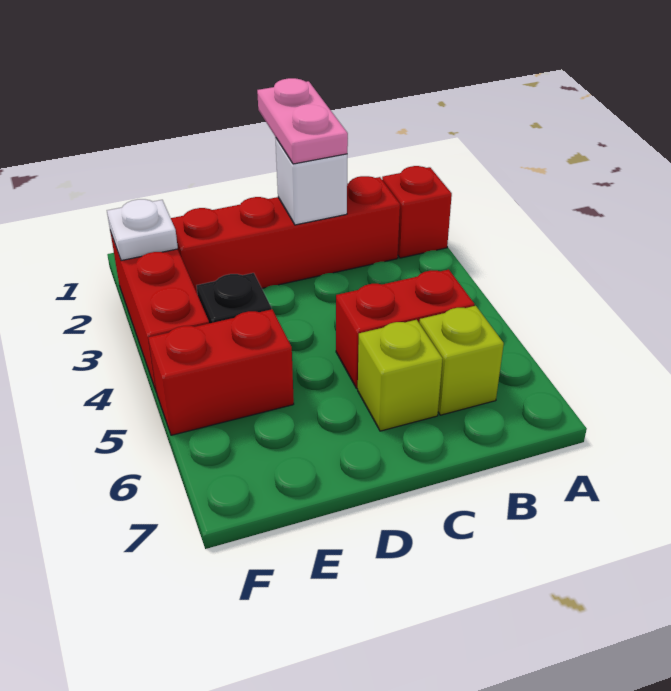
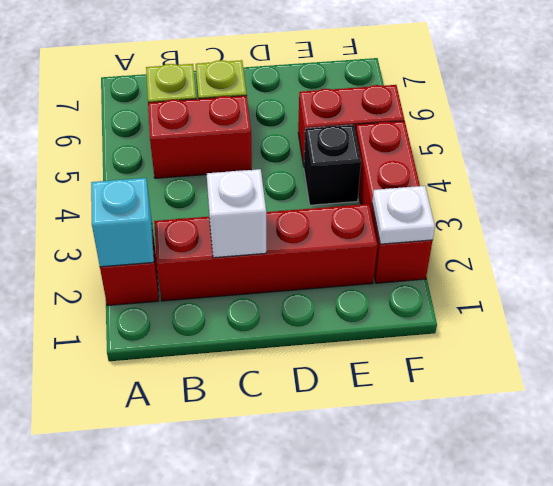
none -> cyan brick A2 level 2
pink plate C1:C2 level 3 -> none

